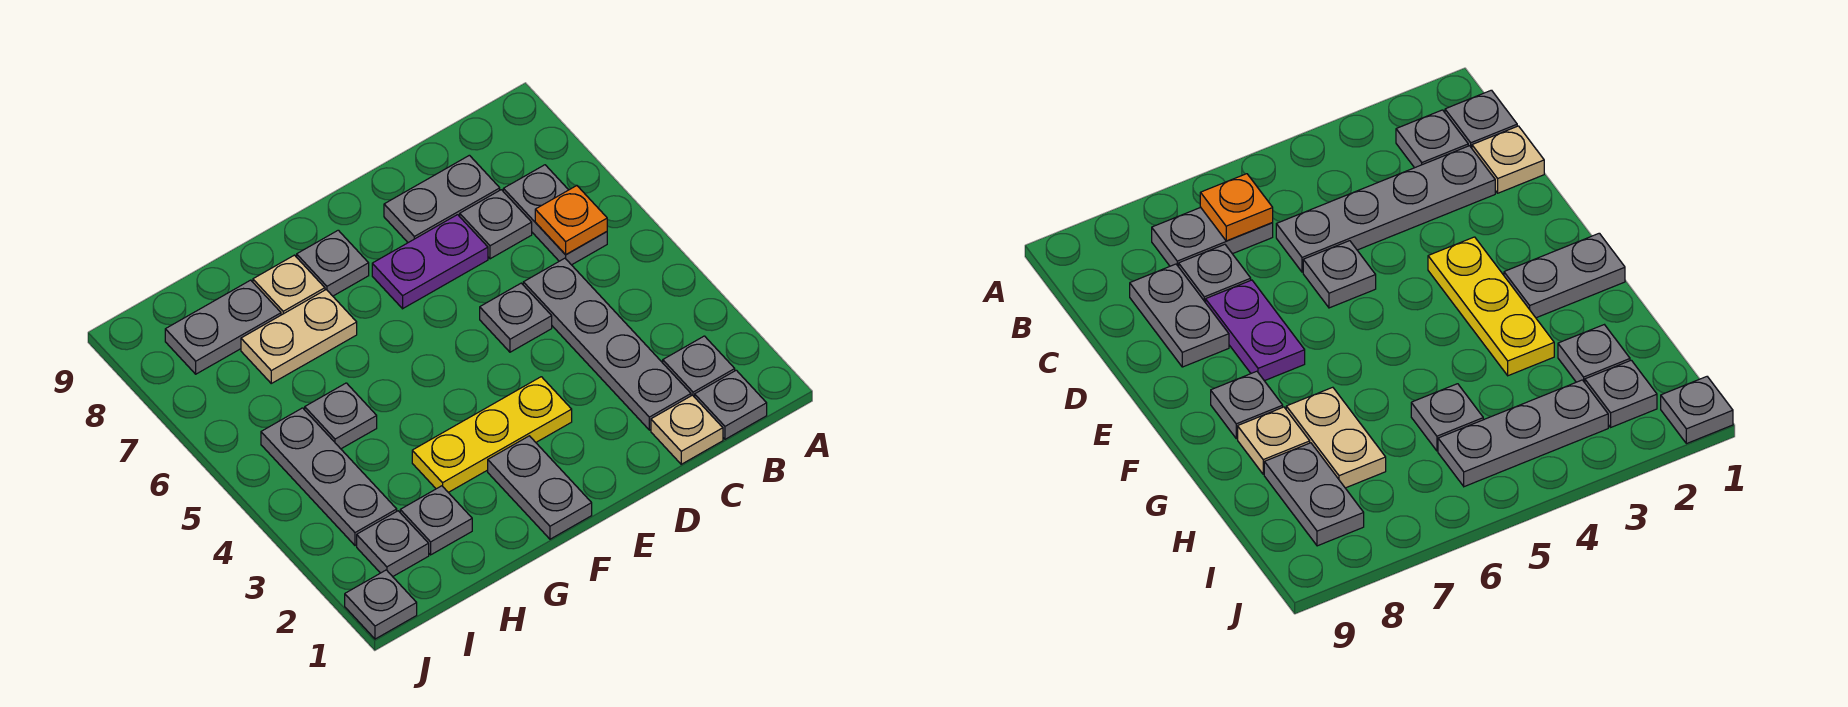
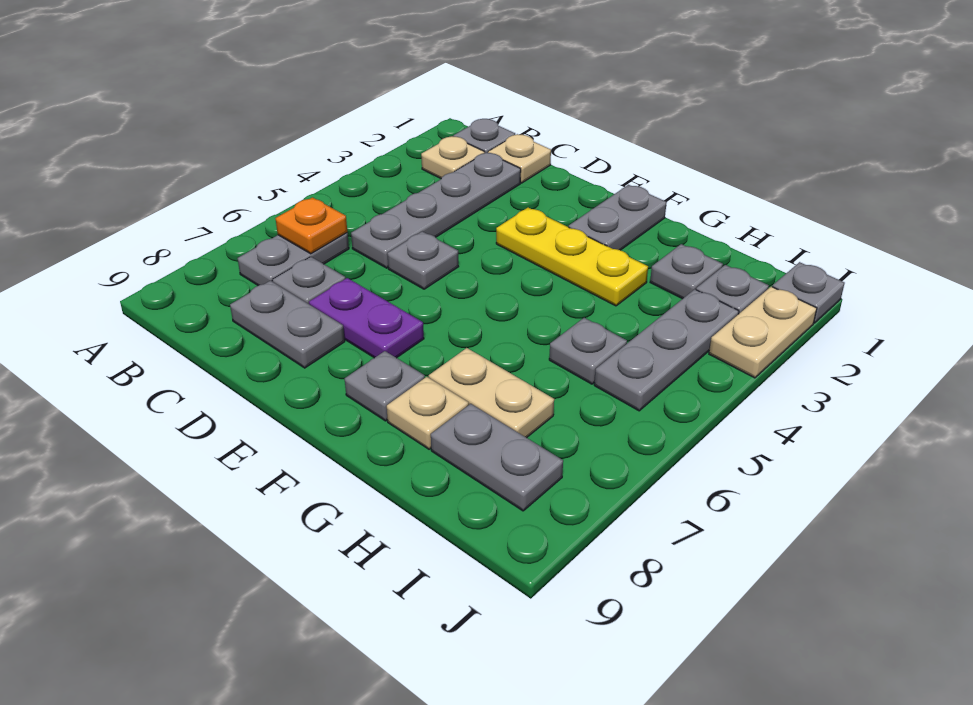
grey plate B2 level 1 -> tan plate B2 level 1
none -> tan plate J2:J3 level 1

